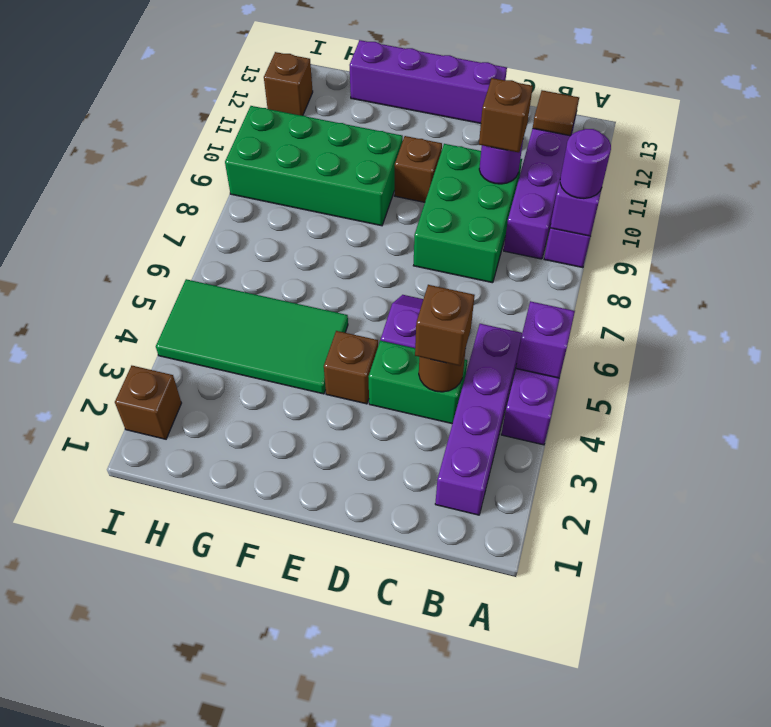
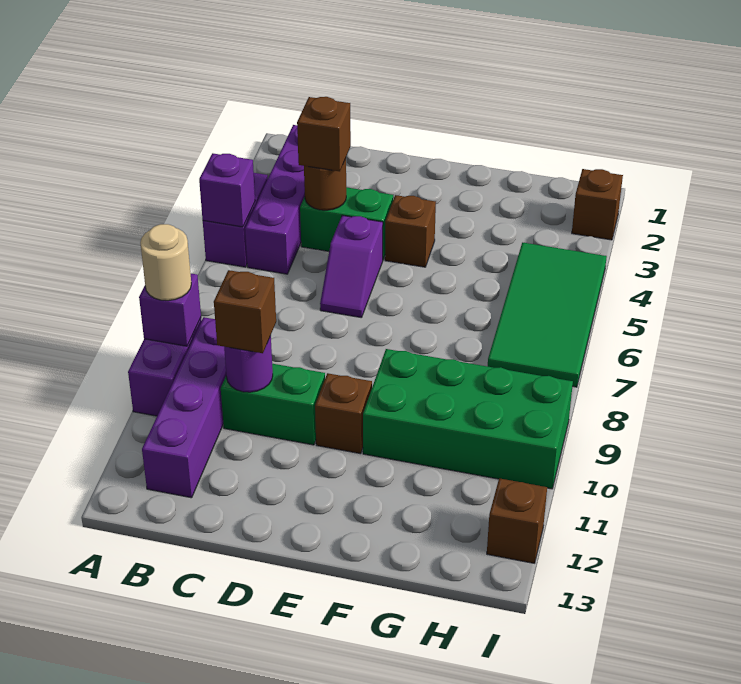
purple round brick A9 level 3 -> tan round brick A9 level 3
brown tile B12 level 2 -> none
green brick C8:D10 level 1 -> green brick C10:D10 level 1
purple brick D13:G13 level 1 -> none
green tile F4:I5 level 1 -> green tile H4:I7 level 1

